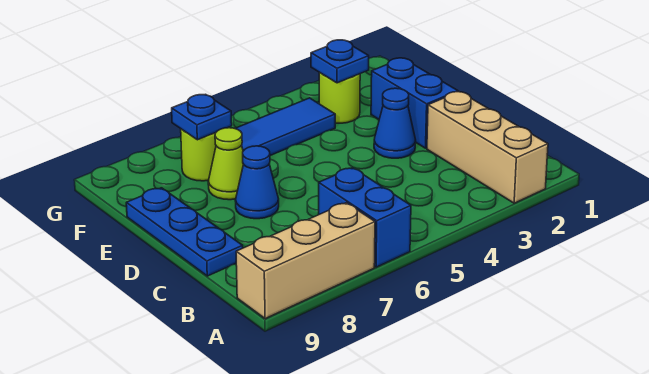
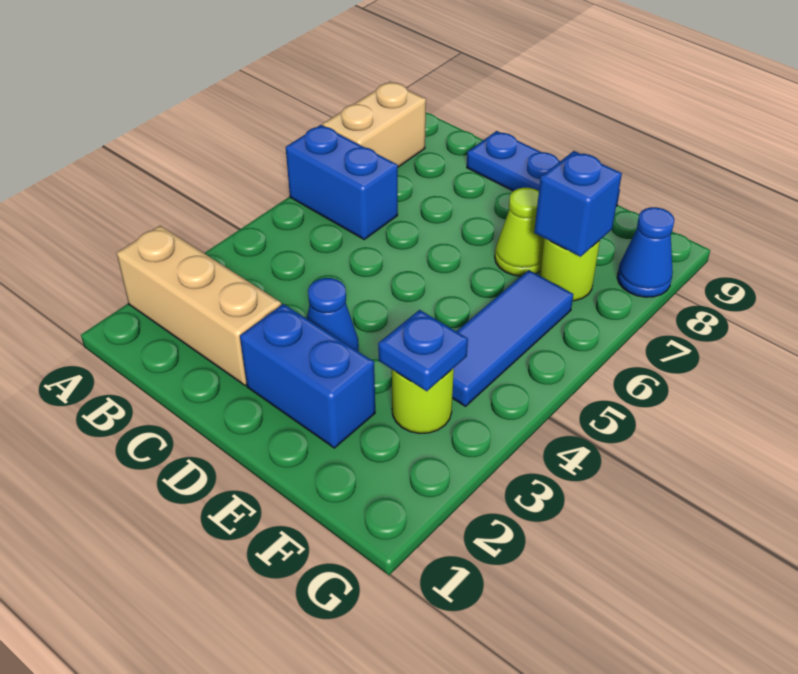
tan brick A7:A9 level 1 -> tan brick A7:A8 level 1
blue cone D7 level 1 -> blue cone G8 level 1
blue plate F7 level 2 -> blue brick F7 level 2

